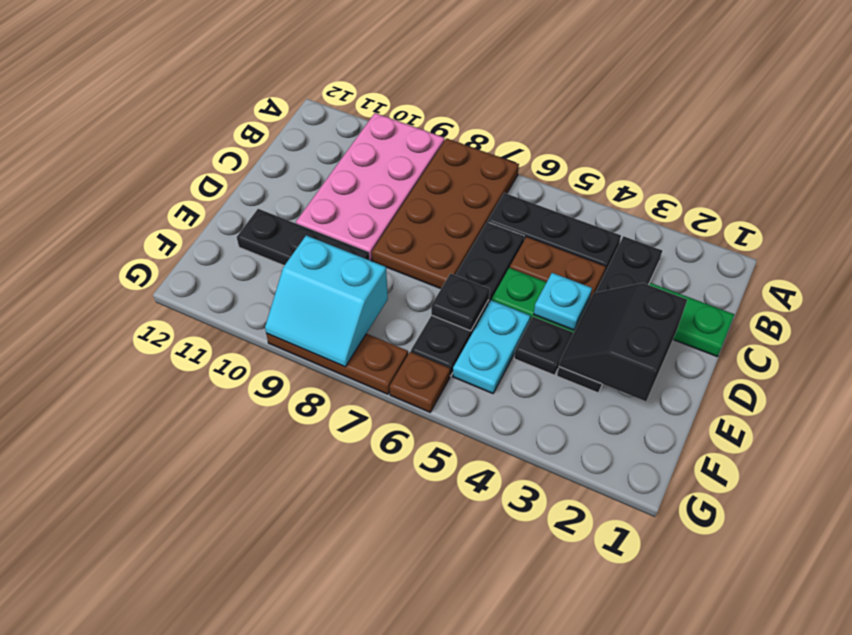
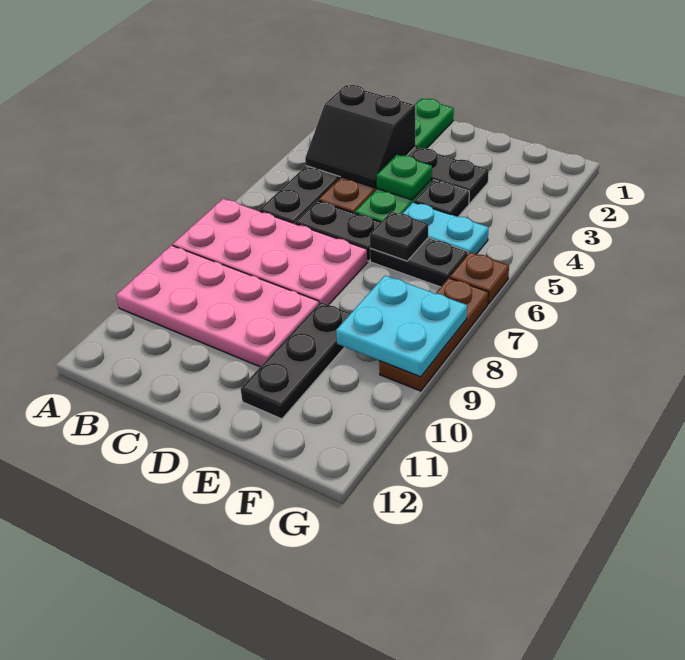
brown plate A7:D8 level 1 -> pink plate A7:D8 level 1
black slope D2:E3 level 2 top 2 -> black slope B3:C4 level 2 top 3
cyan plate D4 level 2 -> green plate D4 level 2
cyan slope F8:G9 level 2 top F -> cyan plate F8:G9 level 2

